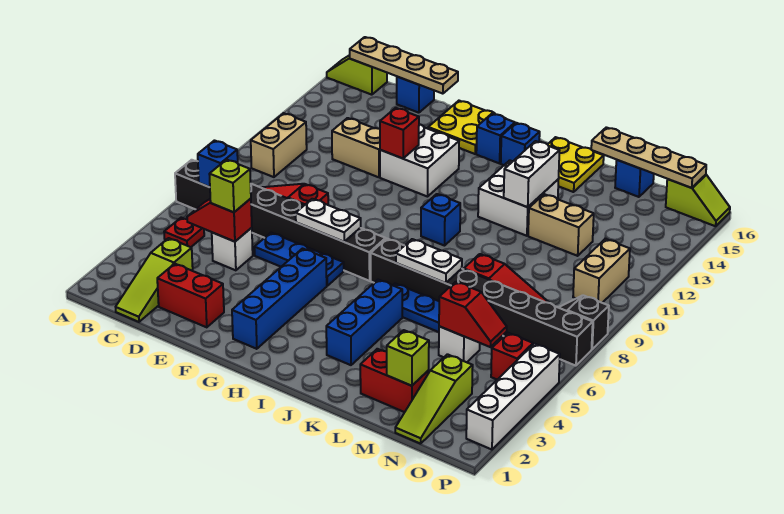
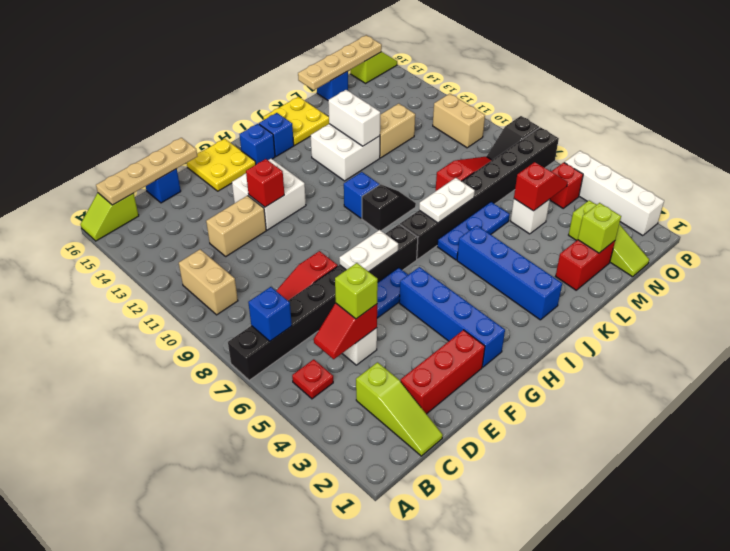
red brick D2:E2 level 1 -> red brick D2:F2 level 1
none -> black slope I9:J9 level 1 top I
blue brick J3:J5 level 1 -> blue brick J2:J5 level 1

